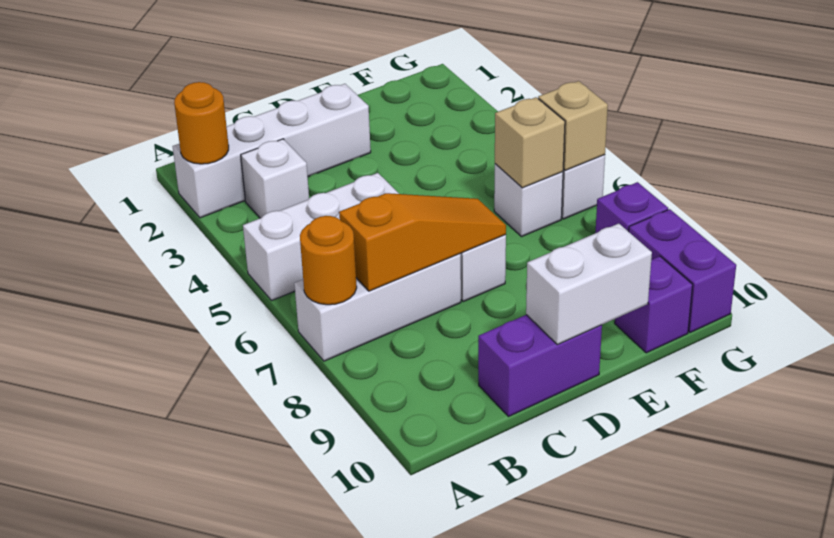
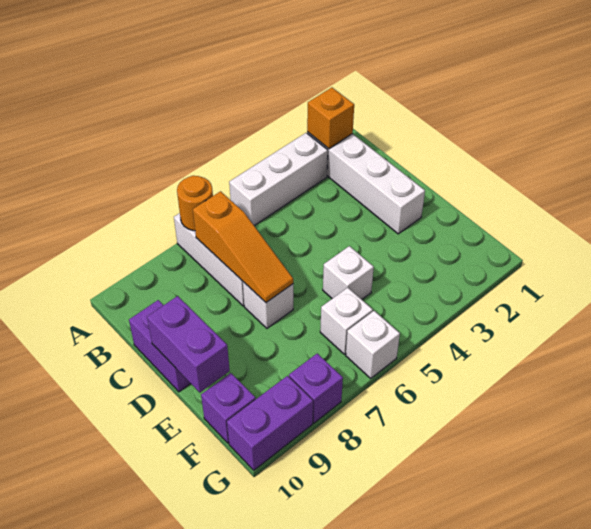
orange round brick A2 level 2 -> orange brick A2 level 2
white brick A5:C5 level 1 -> white brick A3:A5 level 1
white brick B3 level 1 -> white brick E5 level 1
white brick D10:E10 level 2 -> purple brick D10:E10 level 2
tan brick F6 level 2 -> none
tan brick G6 level 2 -> none

